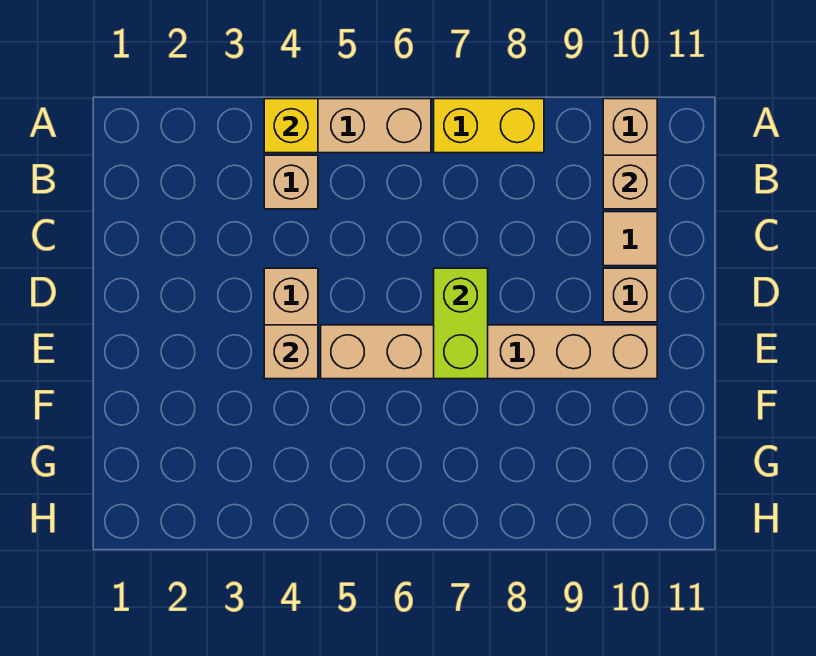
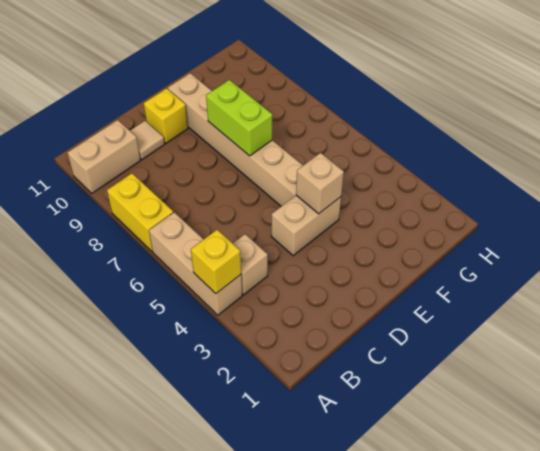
tan brick B10 level 2 -> none
lime brick D7:E7 level 2 -> lime brick E7:E8 level 2
tan brick D10 level 1 -> yellow brick D10 level 1

